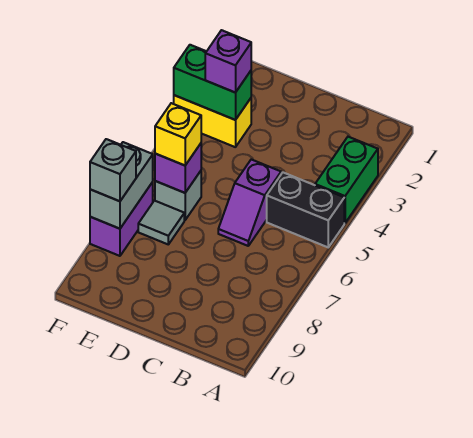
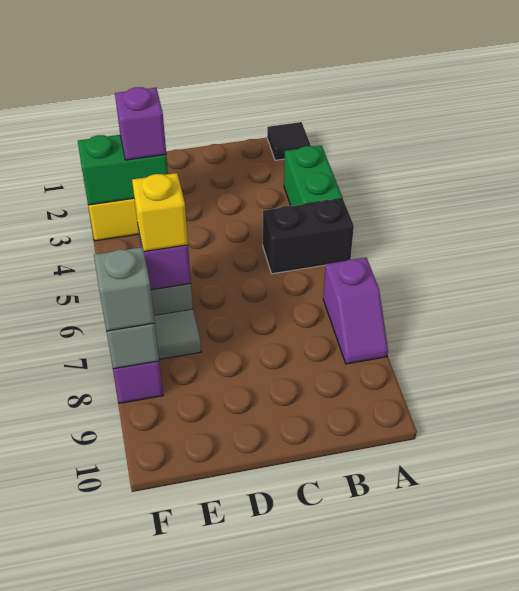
none -> black tile A1 level 1
purple slope C5:C6 level 1 top 5 -> purple slope A7:A8 level 1 top 7

